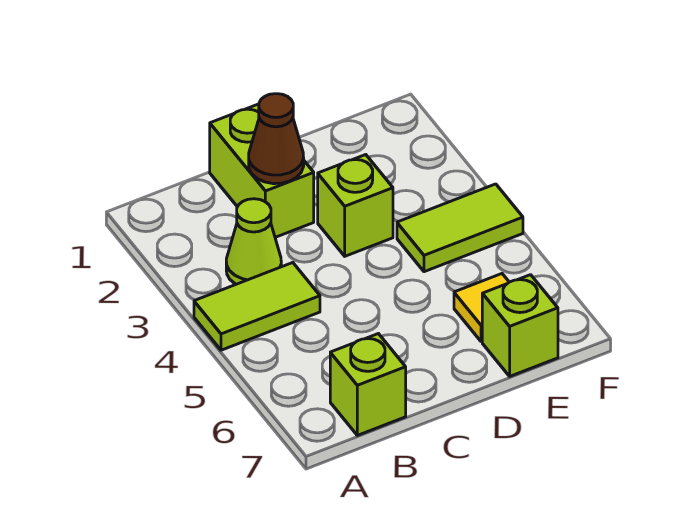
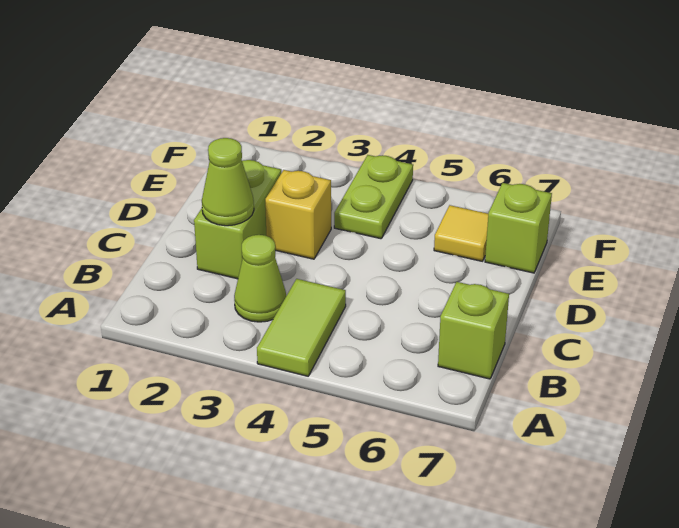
lime brick C1:C2 level 1 -> lime brick C2:D2 level 1
brown cone C2 level 2 -> lime cone C2 level 2
lime brick D3 level 1 -> yellow brick D3 level 1
lime tile E4:F4 level 1 -> lime plate E4:F4 level 1

